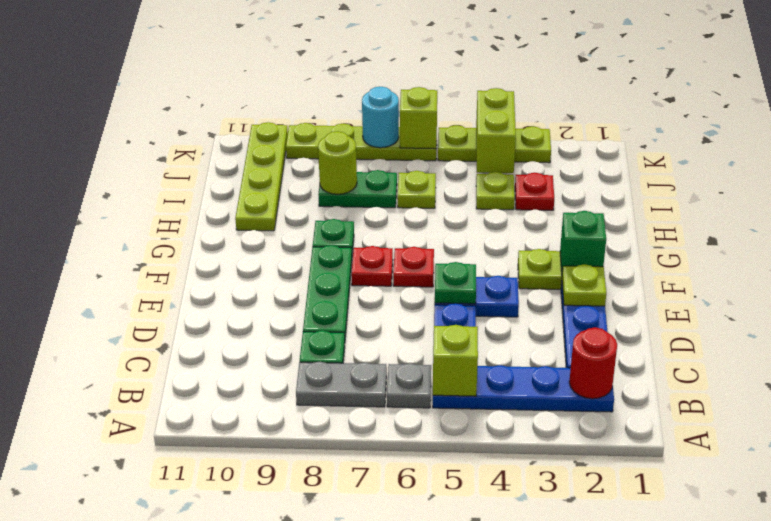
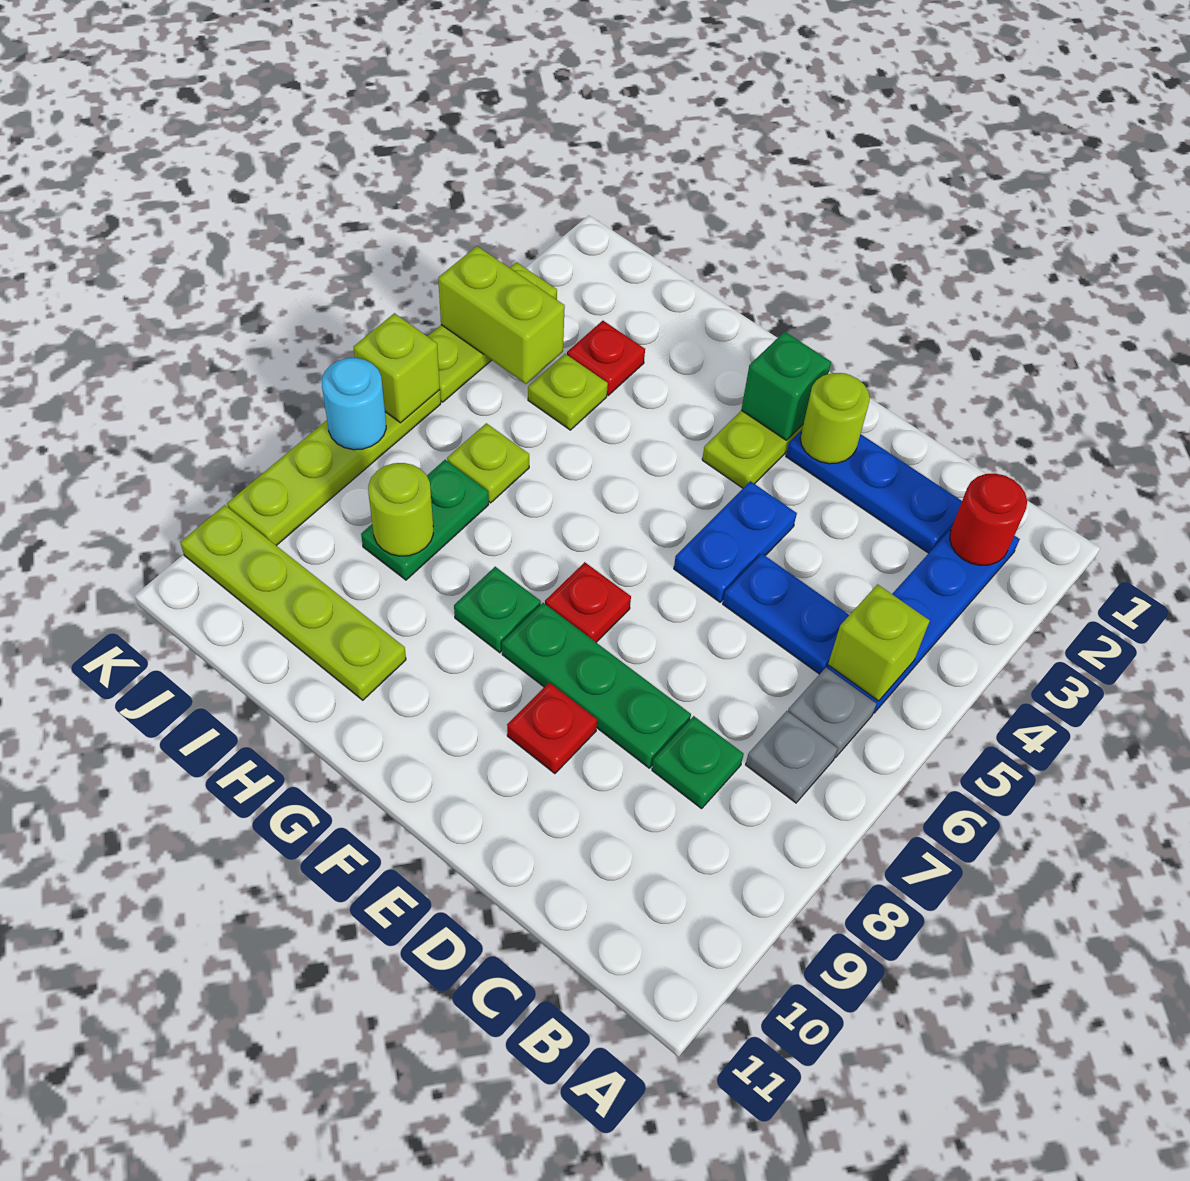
grey plate B7:B8 level 1 -> grey plate B7 level 1
lime plate E2 level 2 -> lime round brick E2 level 2
green plate E5 level 2 -> none
red plate F6 level 1 -> red plate E9 level 1

